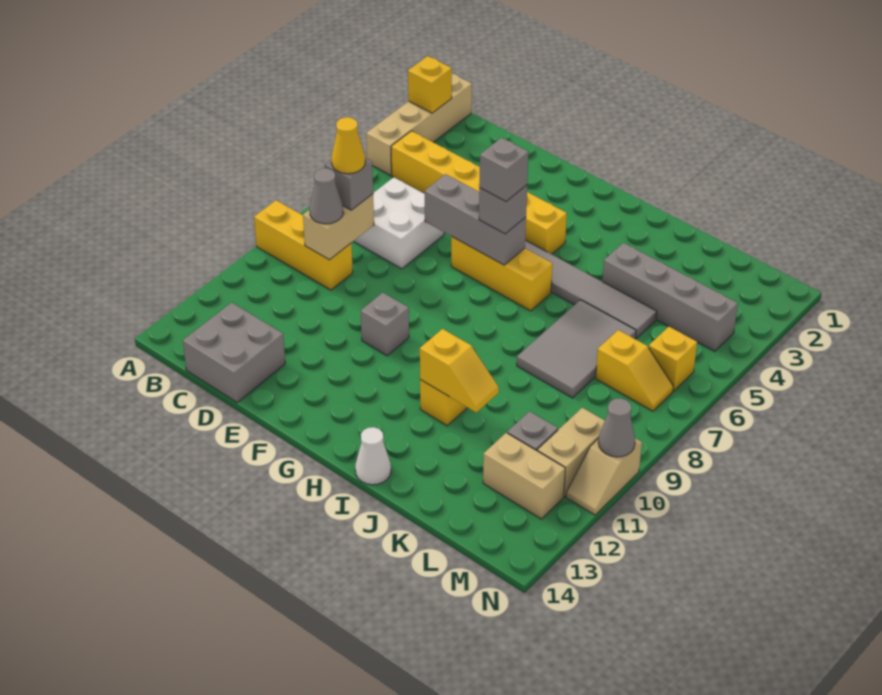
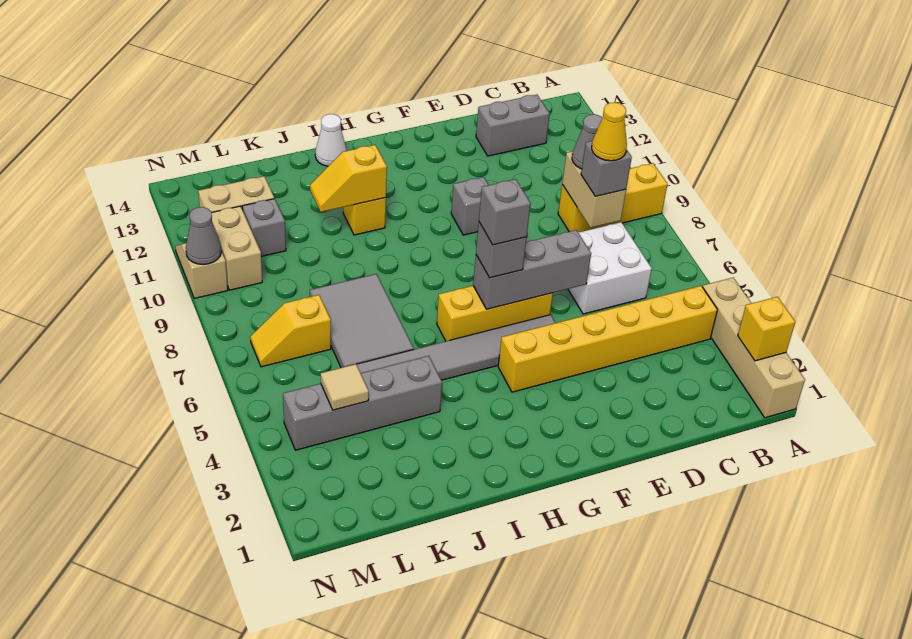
grey brick C13:D14 level 1 -> grey brick C13:D13 level 1
none -> tan tile L4 level 2
yellow brick M6 level 1 -> none

